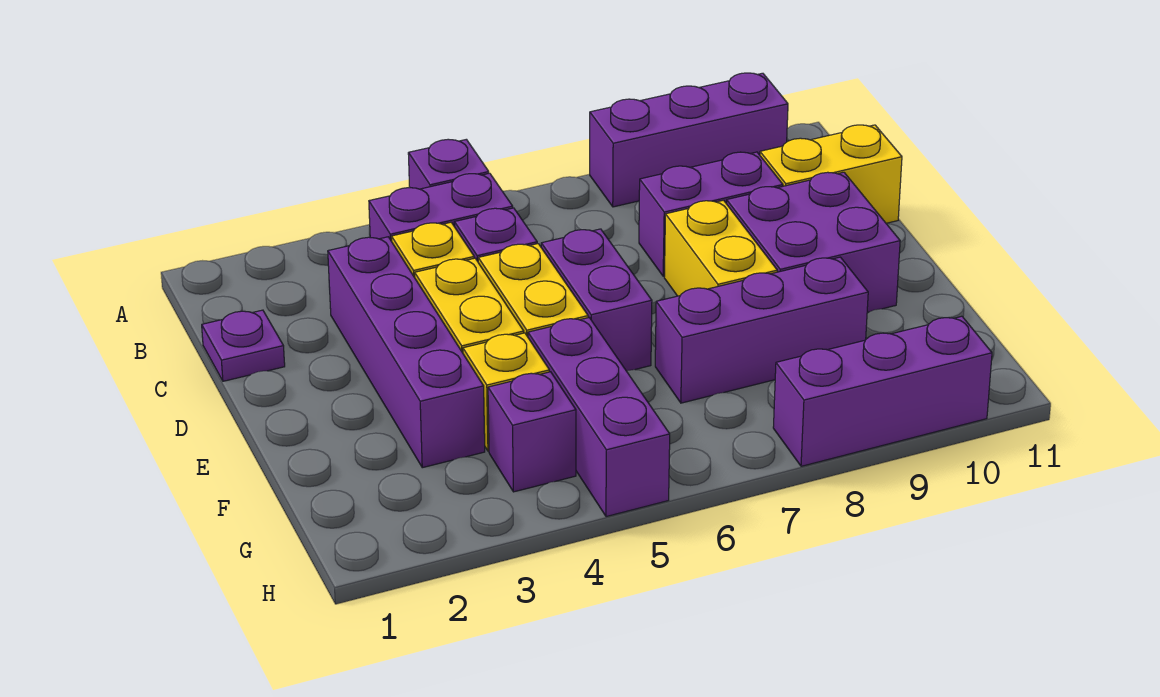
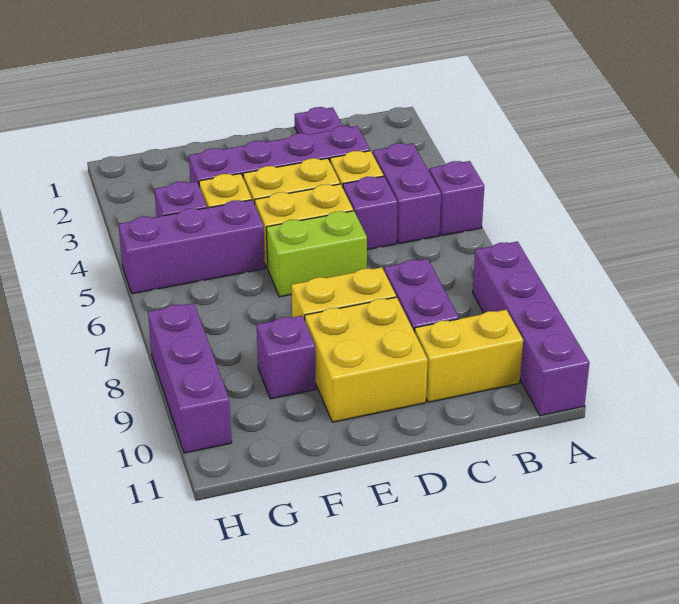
purple brick A8:A10 level 1 -> purple brick A8:A11 level 1
yellow brick C10:C11 level 1 -> yellow brick B10:C10 level 1
purple brick D6:E6 level 1 -> lime brick D6:E6 level 1
purple brick D9:E10 level 1 -> yellow brick D9:E10 level 1
purple brick F7:F9 level 1 -> purple brick F9 level 1

